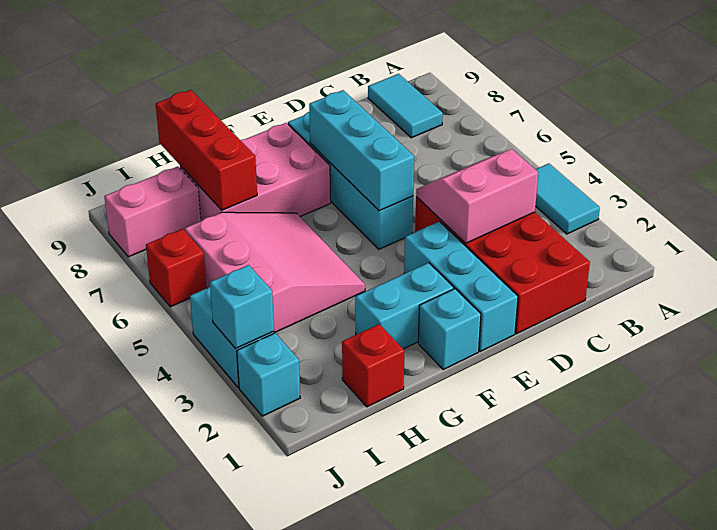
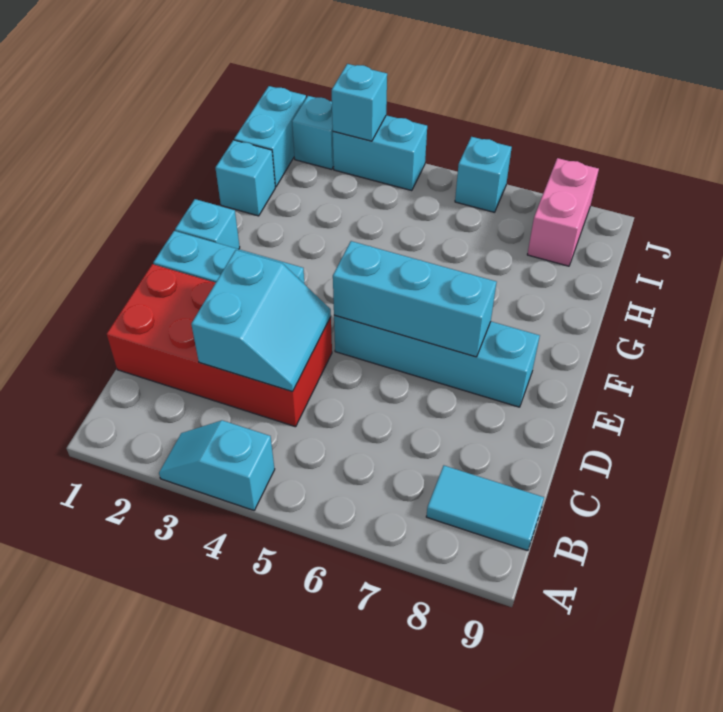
cyan tile A3:A4 level 1 -> cyan slope A3:A4 level 1 top 4
pink slope C3:D4 level 2 top 3 -> cyan slope C3:D4 level 2 top 3
cyan brick F2:G2 level 1 -> cyan brick I1:J1 level 1
pink brick F7:H8 level 1 -> none
pink slope G4:I6 level 1 top I -> none
red brick H1 level 1 -> cyan brick H1 level 1
red brick H7:H9 level 2 -> none
red brick J6 level 1 -> cyan brick J6 level 1

